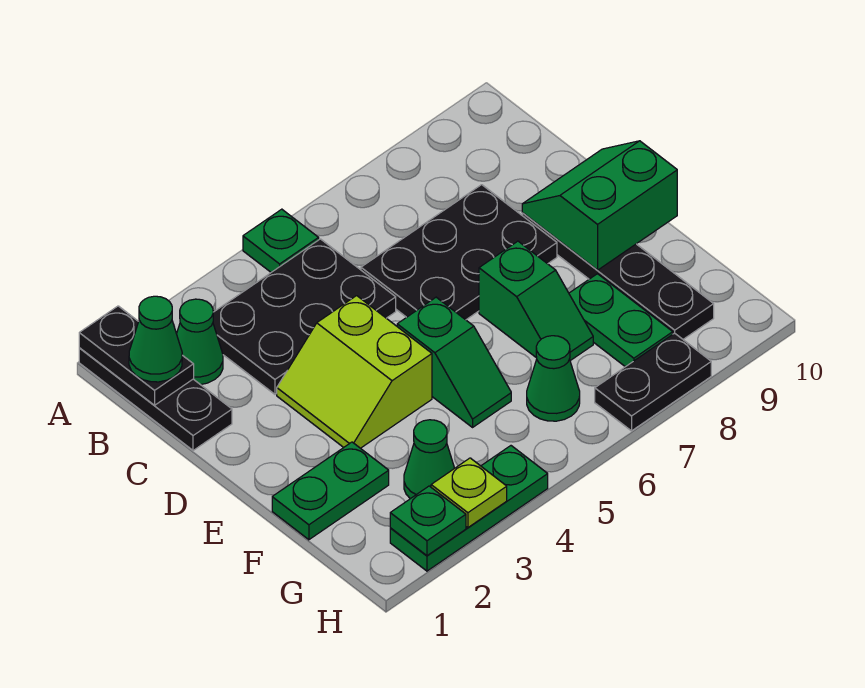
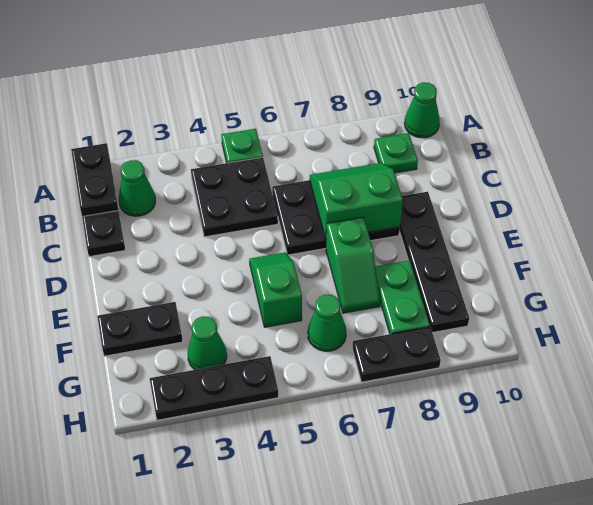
green cone B1 level 3 -> green cone A10 level 1
black plate B3:C5 level 1 -> black plate B4:C5 level 1
lime slope D3:E4 level 1 top 4 -> none
green slope D9:E10 level 2 top E -> green slope C7:D8 level 2 top D
green slope E5:F5 level 1 top E -> green slope E5:F5 level 1 top F
green plate F1:F2 level 1 -> black plate F1:F2 level 1
green plate H2:H4 level 1 -> black plate H2:H4 level 1
green plate H2 level 2 -> green plate B9 level 1
lime plate H3 level 2 -> none

